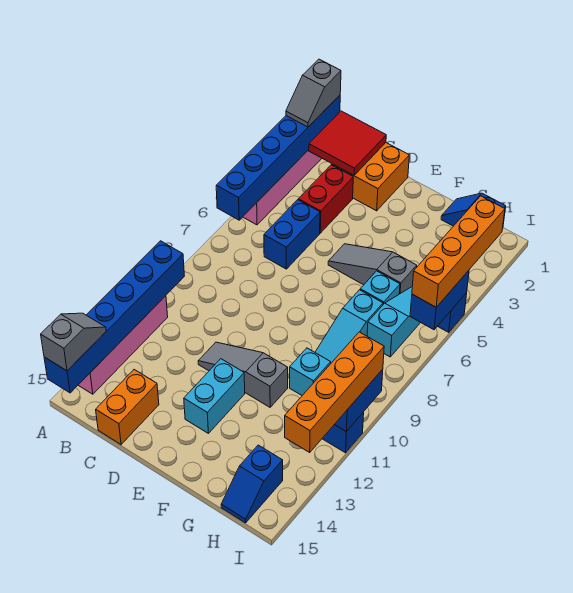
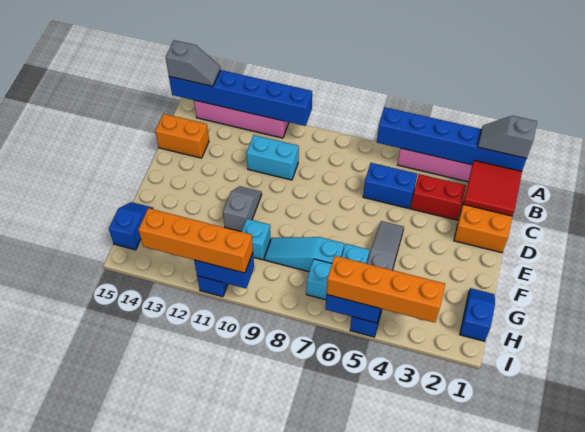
grey slope D11:F11 level 1 top F -> grey slope E11:F11 level 1 top F
cyan brick E12:E13 level 1 -> cyan brick C10:C11 level 1
blue slope H14:H15 level 1 top 14 -> blue slope G15:H15 level 1 top H

